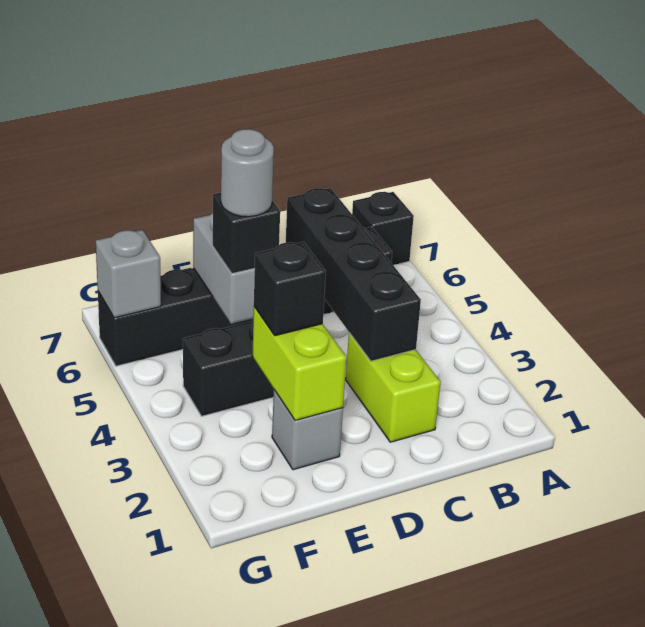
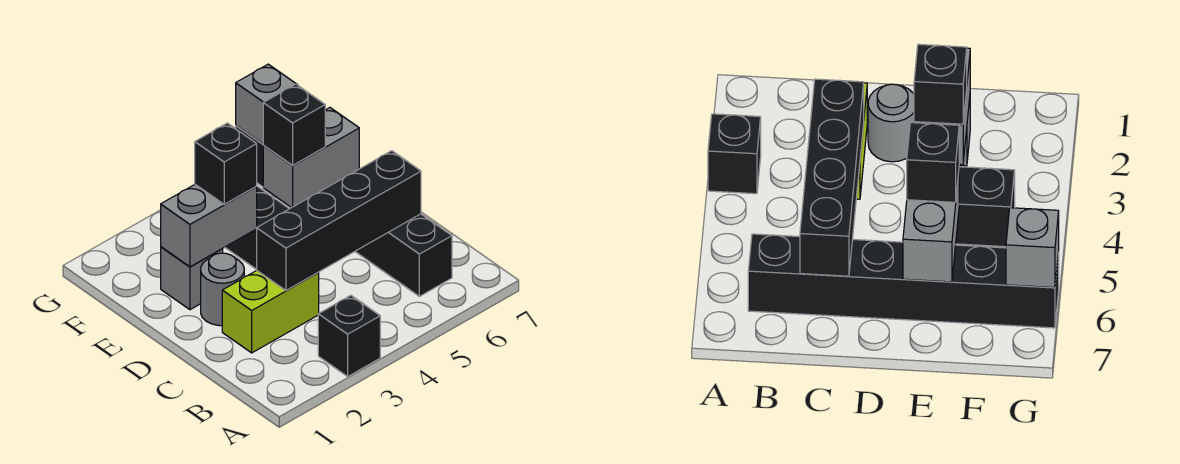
black brick A7 level 1 -> black brick A3 level 1
lime brick E2:E3 level 2 -> grey brick E2:E3 level 2
grey round brick E5 level 4 -> grey round brick D2 level 1

